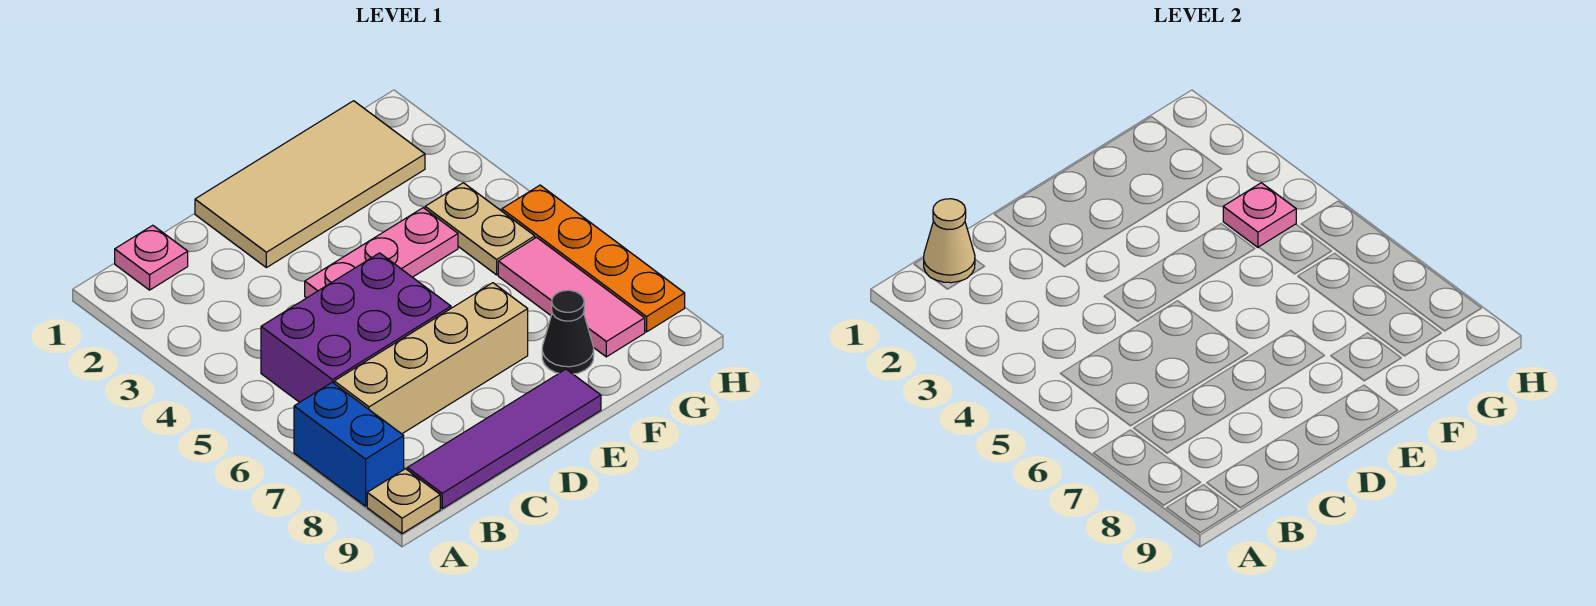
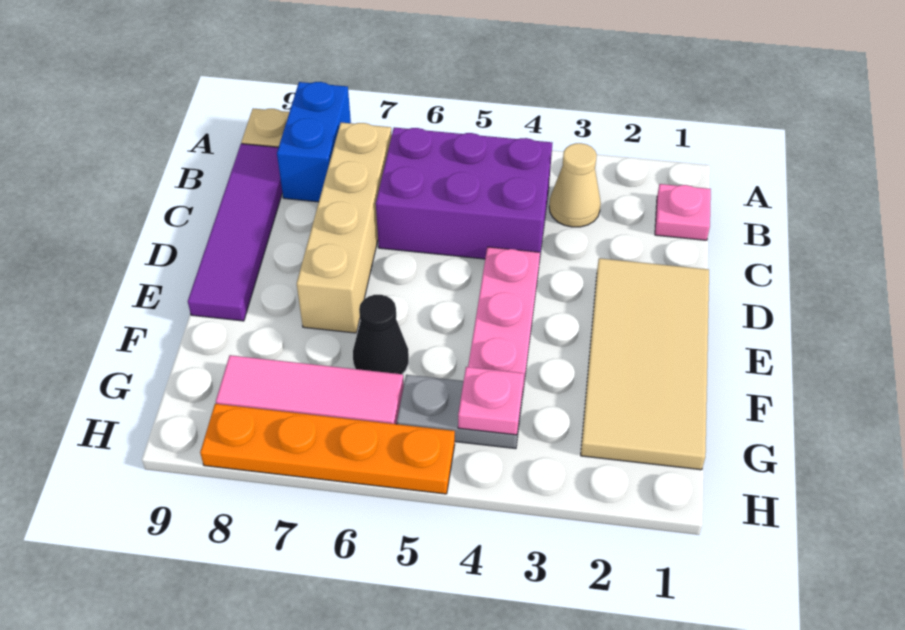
blue brick A7:A8 level 1 -> blue brick A8:B8 level 1
tan cone B1 level 2 -> tan cone B3 level 1
purple brick B5:D6 level 1 -> purple brick B4:C6 level 1
black cone F8 level 1 -> black cone F6 level 1
tan plate G4:G5 level 1 -> grey plate G4:G5 level 1

